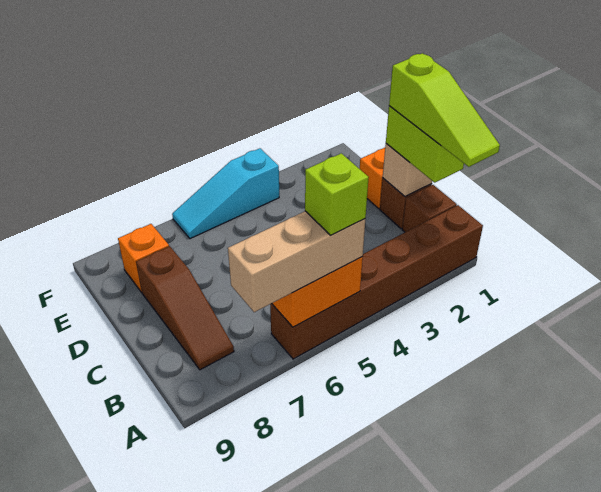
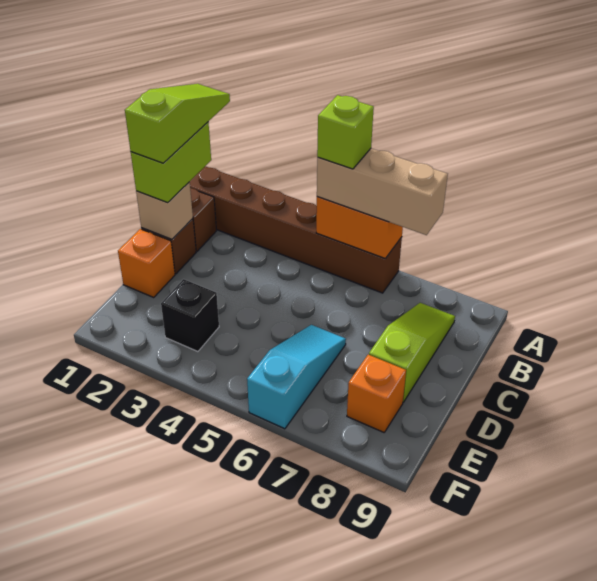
brown slope B8:D8 level 1 top D -> lime slope B8:D8 level 1 top D
none -> black brick E3 level 1
cyan slope F4:F6 level 1 top 4 -> cyan slope D6:F6 level 1 top F

